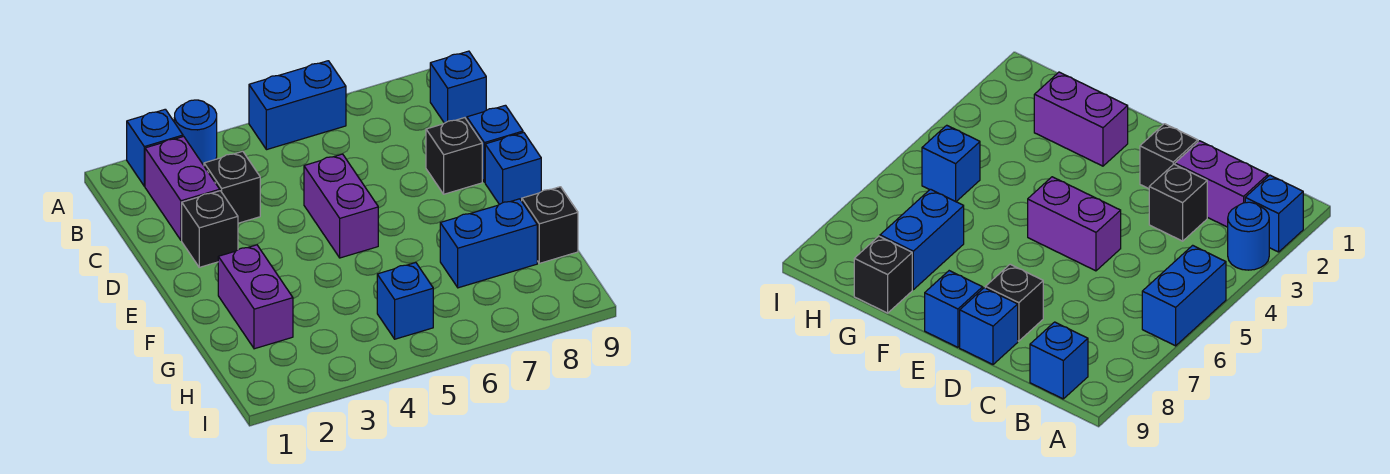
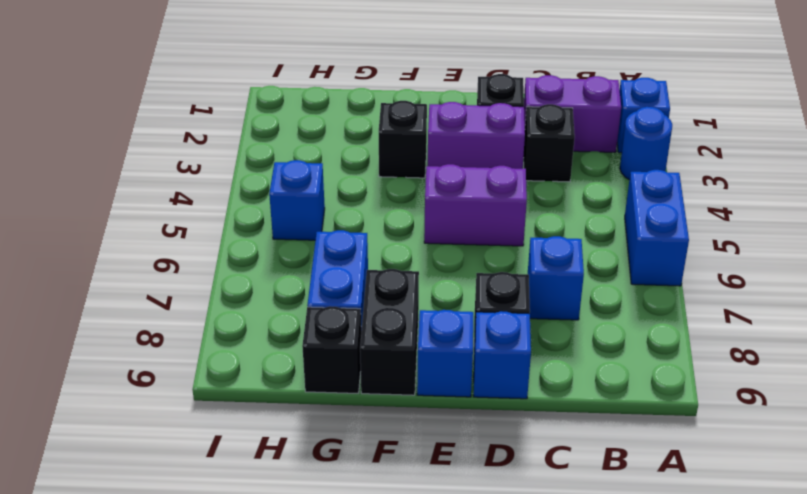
blue brick B9 level 1 -> blue brick C7 level 1
purple brick F2:G2 level 1 -> purple brick D3:E3 level 1
none -> black brick F3 level 1
none -> black brick F8:F9 level 1

